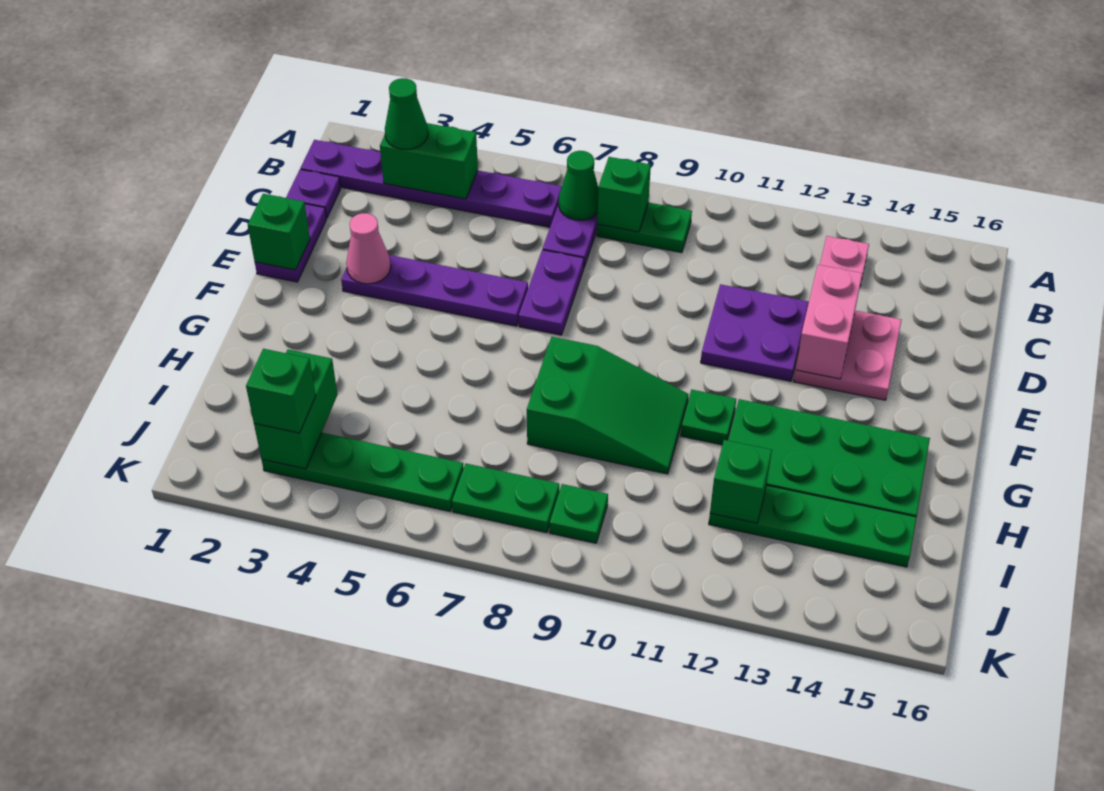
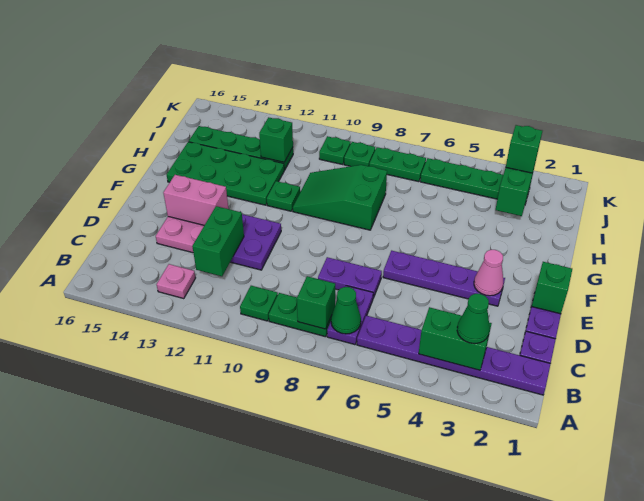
none -> green plate B10 level 1
none -> green brick C12:D12 level 2
purple plate D7:E7 level 1 -> purple plate D7:D8 level 1
pink brick D13:E13 level 2 -> pink brick E13:E14 level 2
none -> green plate J10 level 1

